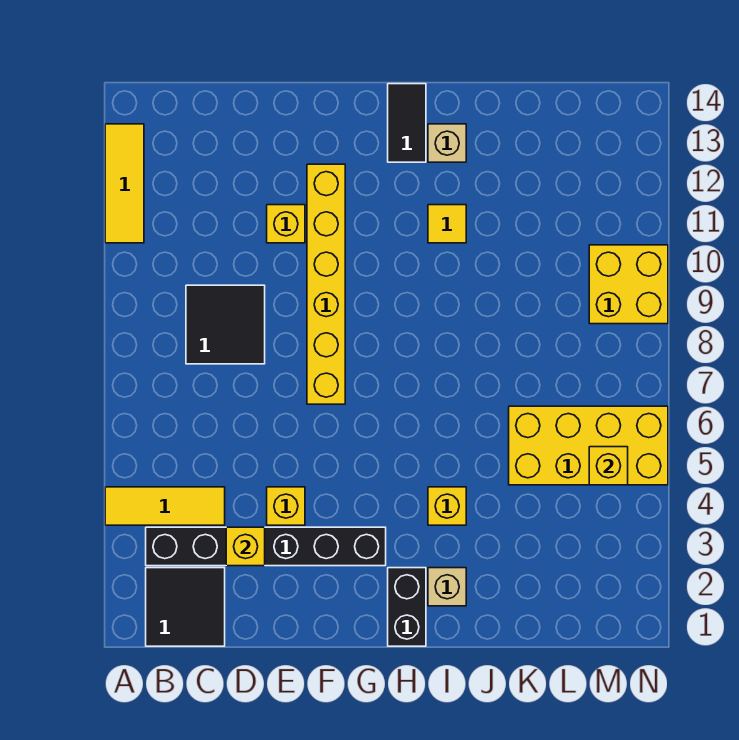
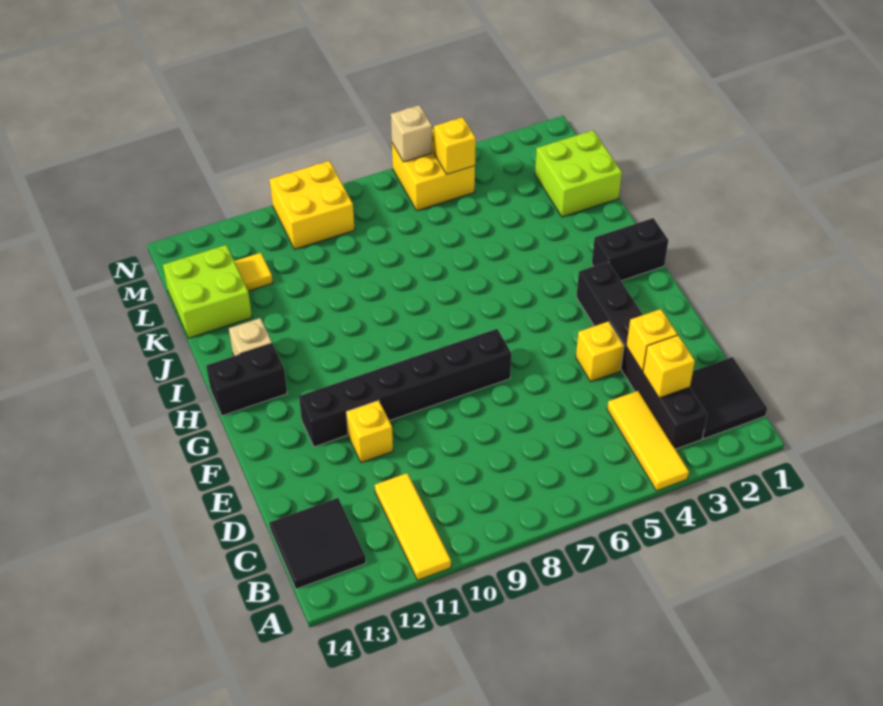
yellow tile A11:A13 level 1 -> yellow tile A11:C11 level 1
black tile C8:D9 level 1 -> black tile B13:C14 level 1
yellow brick F7:F12 level 1 -> black brick F7:F12 level 1
black tile H13:H14 level 1 -> black brick H13:H14 level 1
tan brick I2 level 1 -> tan brick N6 level 2
yellow brick I4 level 1 -> yellow brick C3 level 2
yellow tile I11 level 1 -> yellow tile L12 level 1
none -> lime brick K1:L2 level 1
yellow brick K5:N6 level 1 -> yellow brick M5:N6 level 1
none -> lime brick K13:L14 level 1

